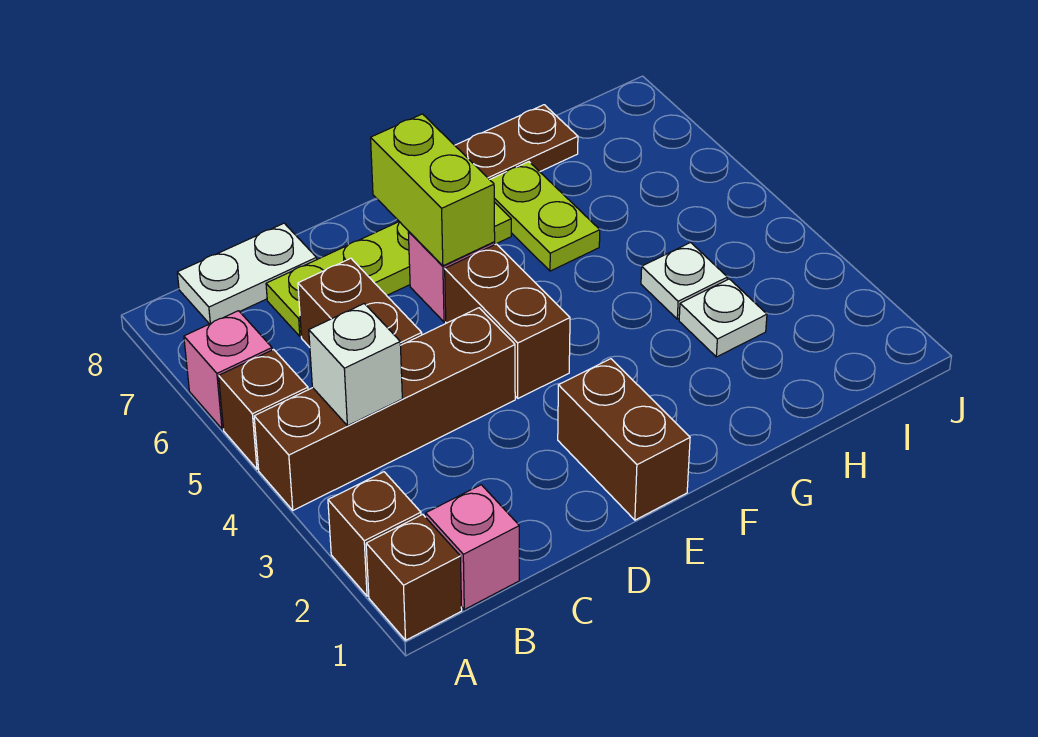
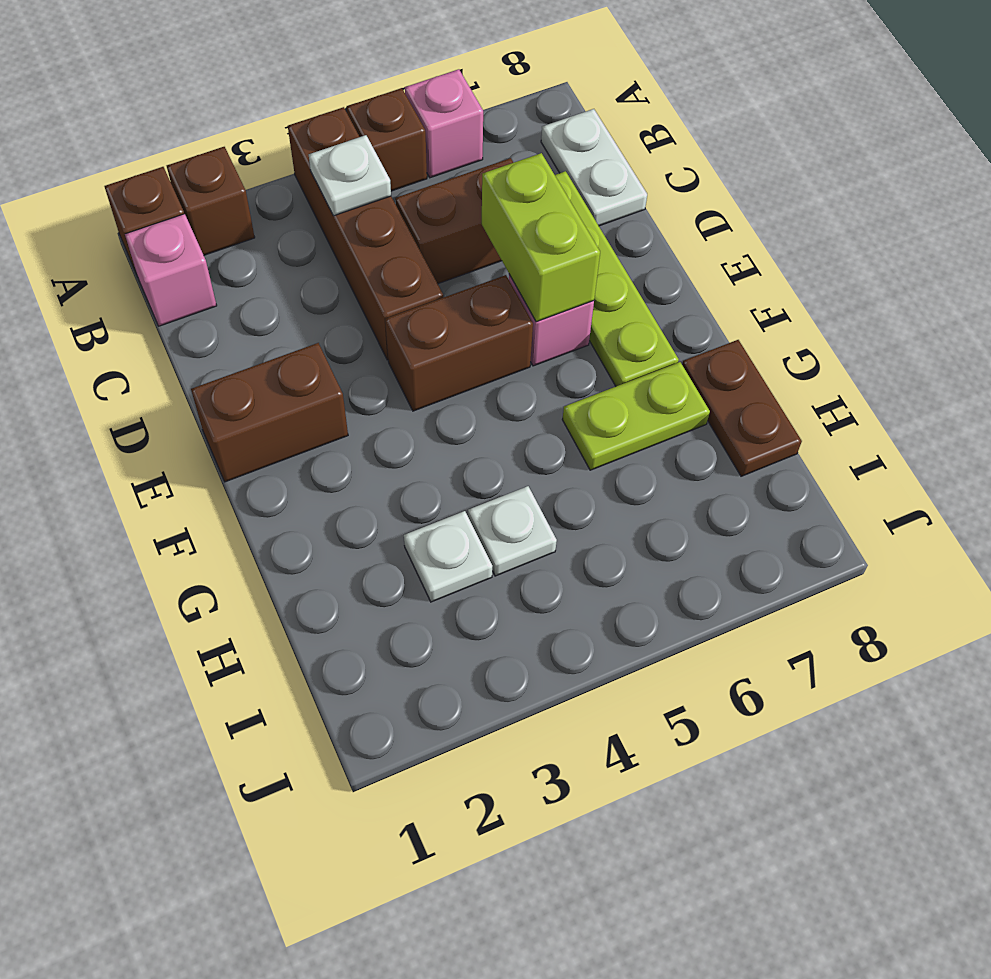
white brick B4 level 2 -> white plate B4 level 2
lime brick E6:E7 level 2 -> lime brick D6:E6 level 2

